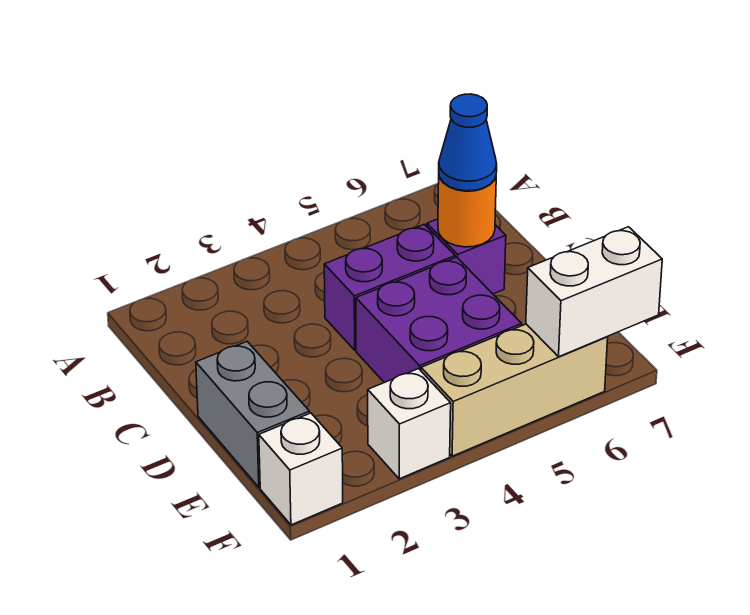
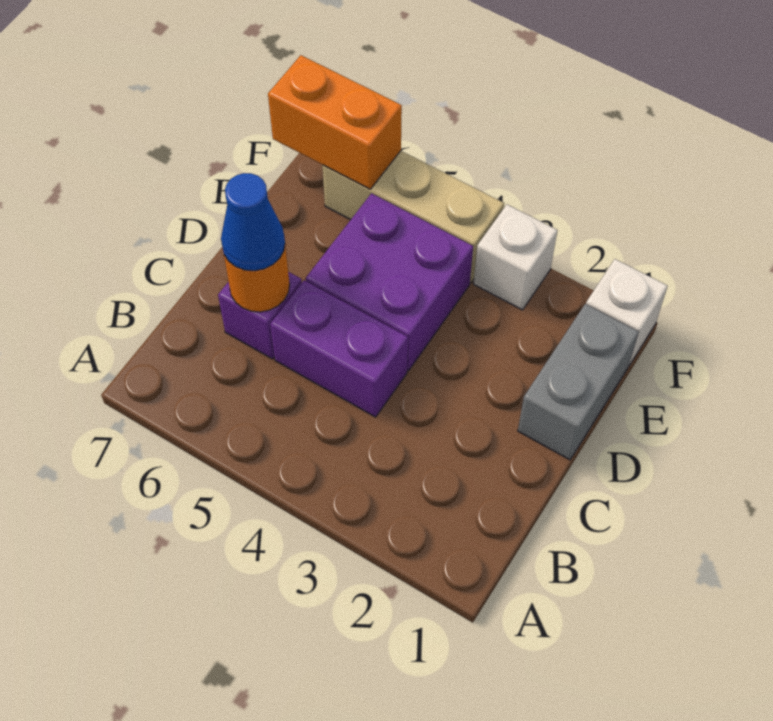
white brick F6:F7 level 2 -> orange brick F6:F7 level 2

